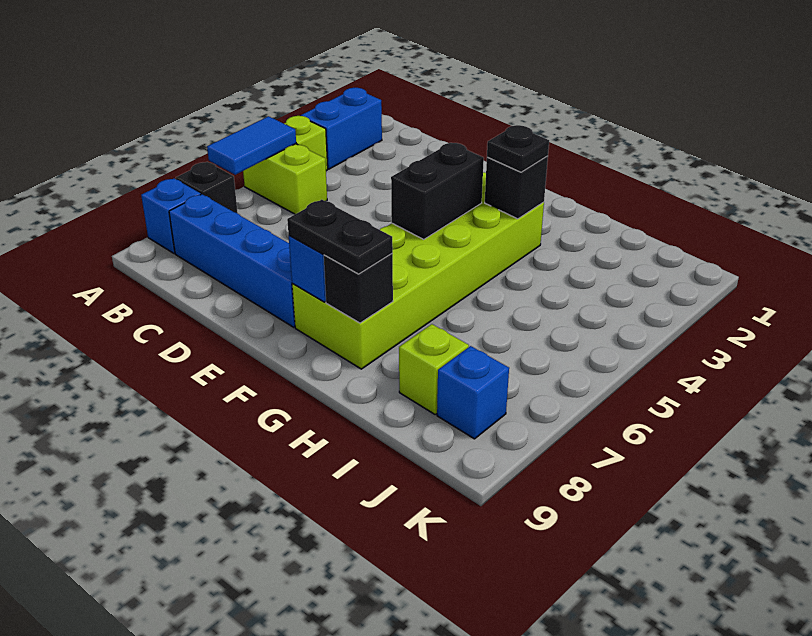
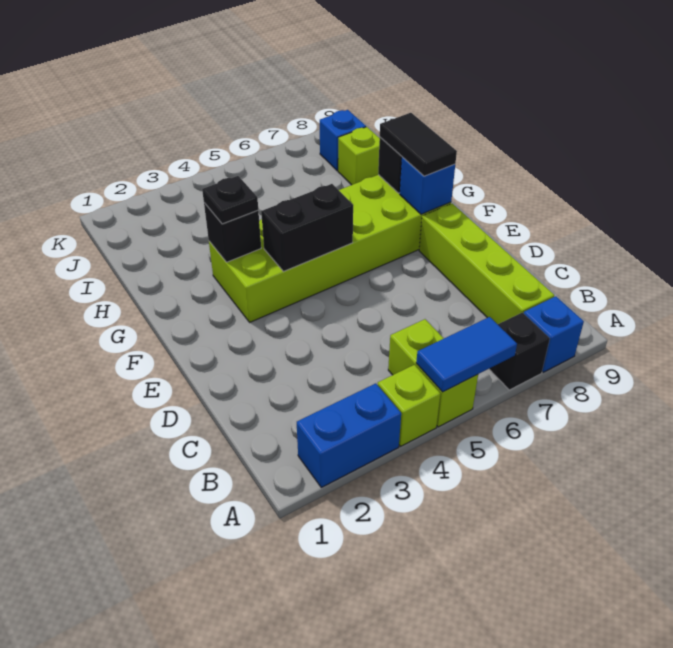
blue brick B8:E8 level 1 -> lime brick B8:E8 level 1
black plate F8:G8 level 3 -> black tile F8:G8 level 3

